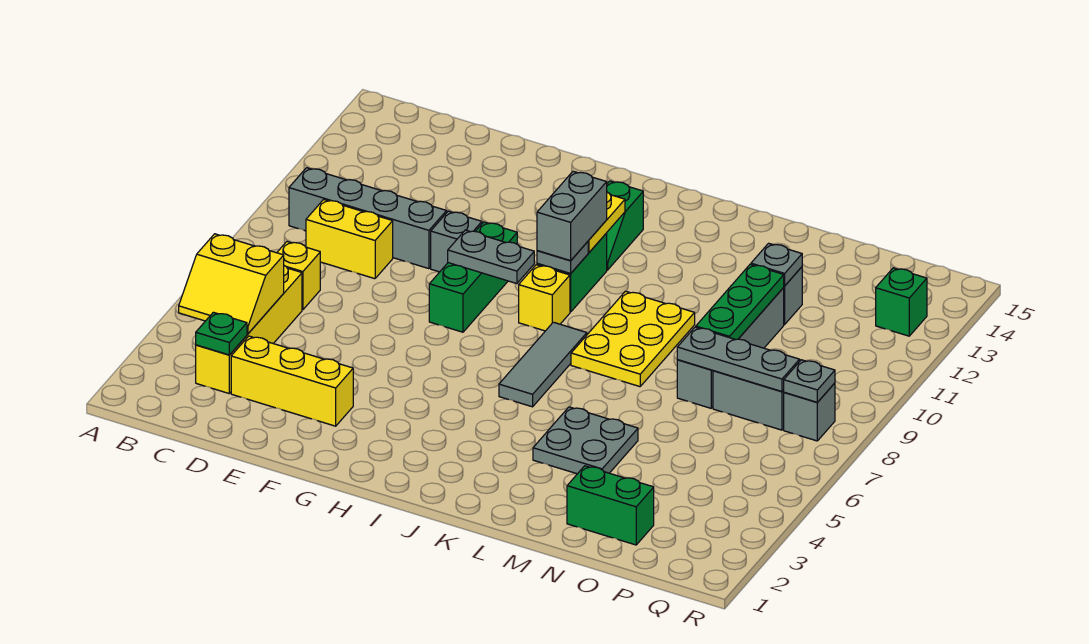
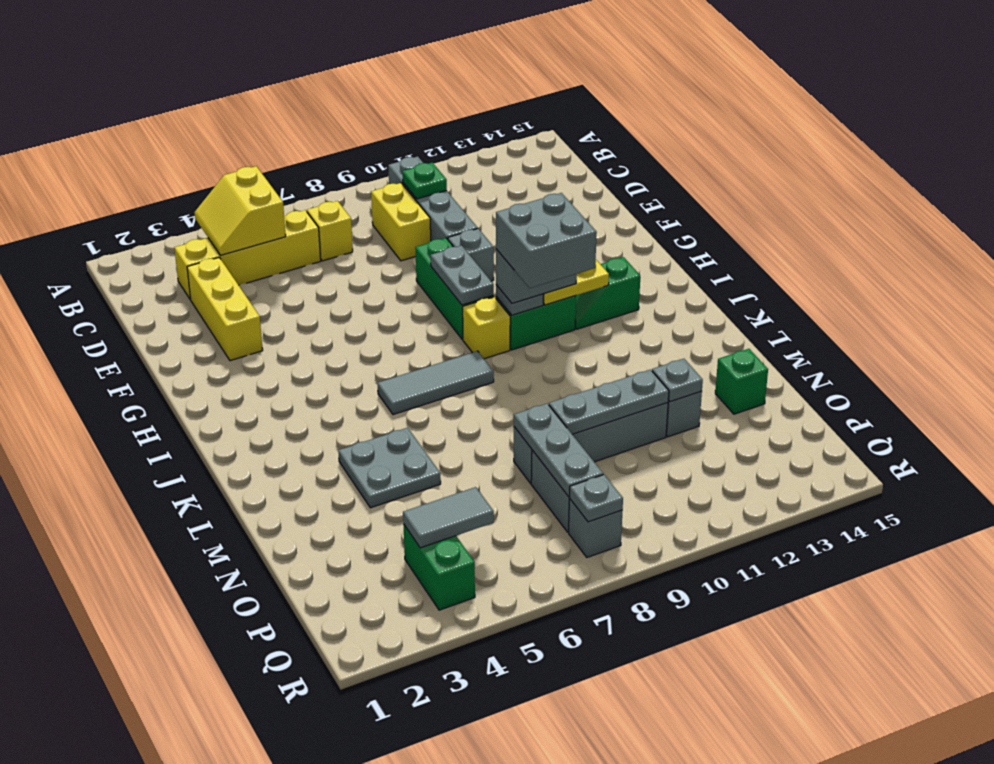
green plate C3 level 2 -> green plate C10 level 2
green brick G8:G10 level 1 -> green brick F9:H9 level 1
none -> grey brick I10:J11 level 4
yellow plate K8:L10 level 1 -> none
green brick N2:O2 level 1 -> green brick P4:Q4 level 1
green plate N9:N11 level 2 -> grey plate N9:N11 level 2
none -> grey tile P4:P5 level 2
green brick Q13 level 1 -> green brick N14 level 1

